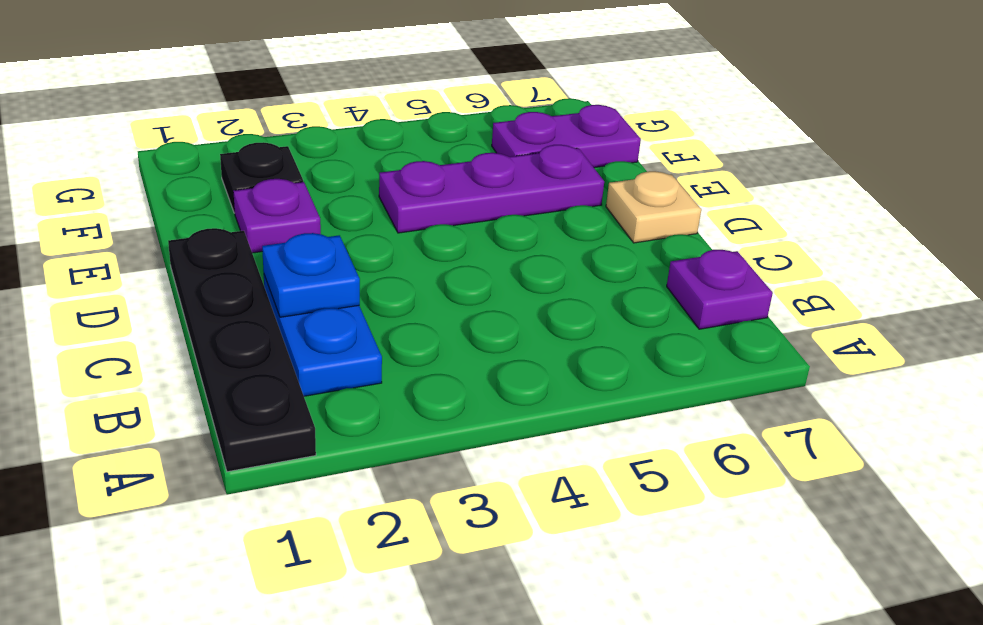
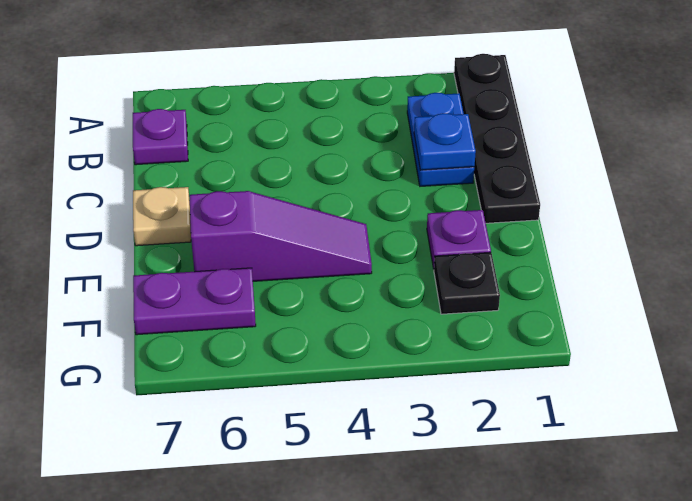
purple plate E4:E6 level 1 -> purple slope E4:E6 level 1 top 6

